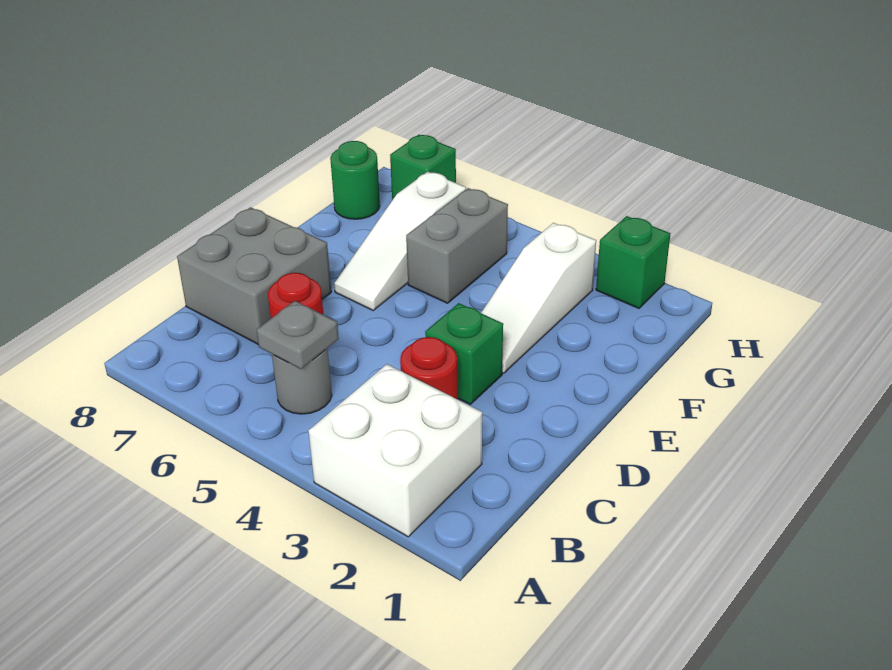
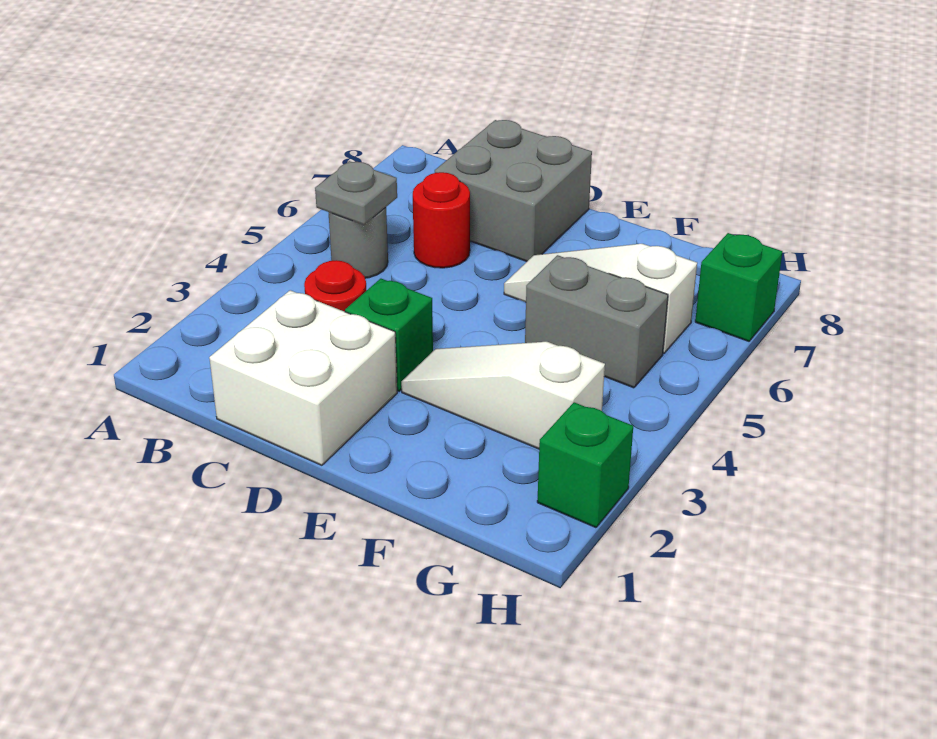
white brick A2:B3 level 1 -> white brick C1:D2 level 1
green round brick G8 level 1 -> none

